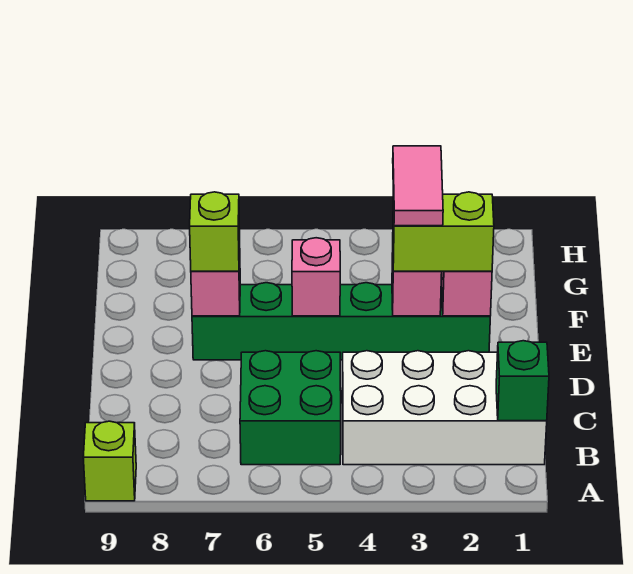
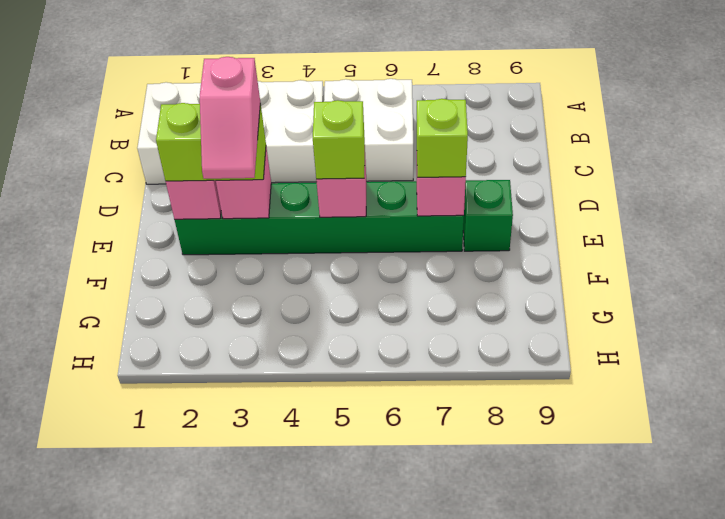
lime brick A9 level 1 -> lime brick E5 level 3
green brick B1 level 2 -> green brick E8 level 1
green brick B5:C6 level 1 -> white brick B5:C6 level 1
pink tile E3:F3 level 4 -> pink slope E3:F3 level 4 top E

